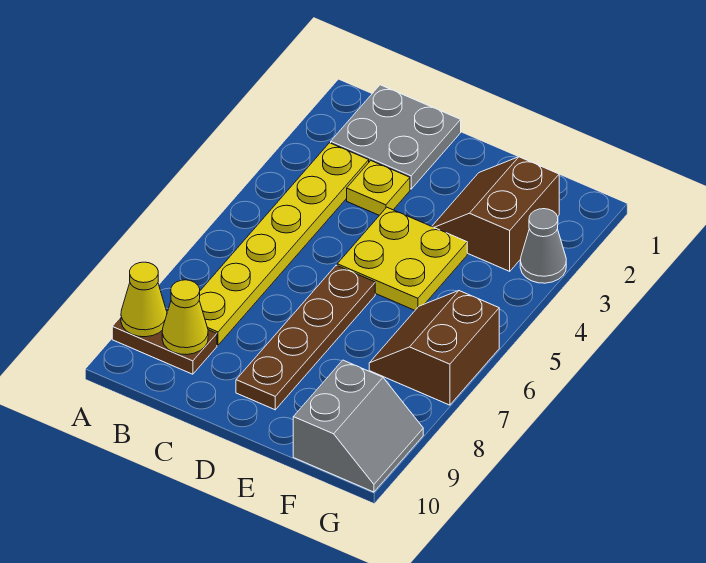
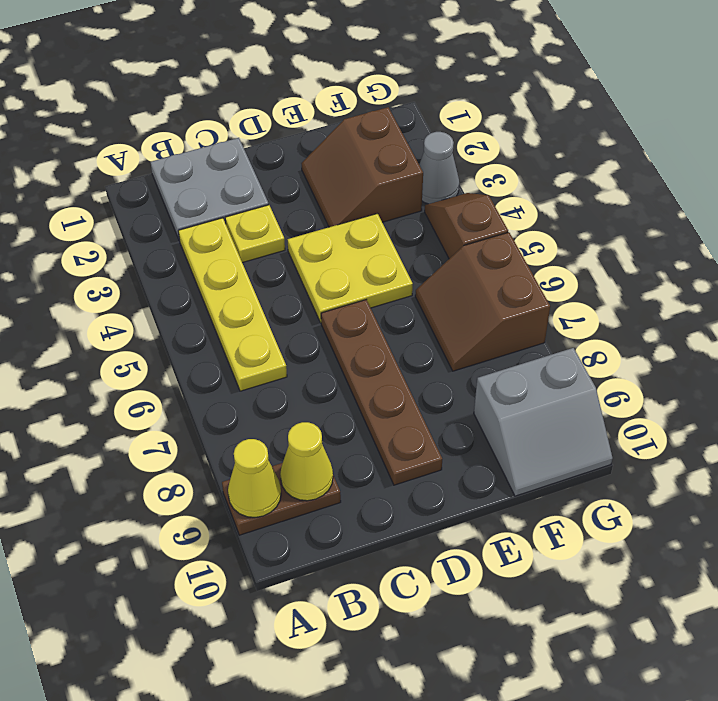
yellow plate B3:B8 level 1 -> yellow plate B3:B6 level 1
grey slope F9:G10 level 1 top F -> grey slope F9:G10 level 1 top 9
none -> brown slope G4:G5 level 1 top 5

